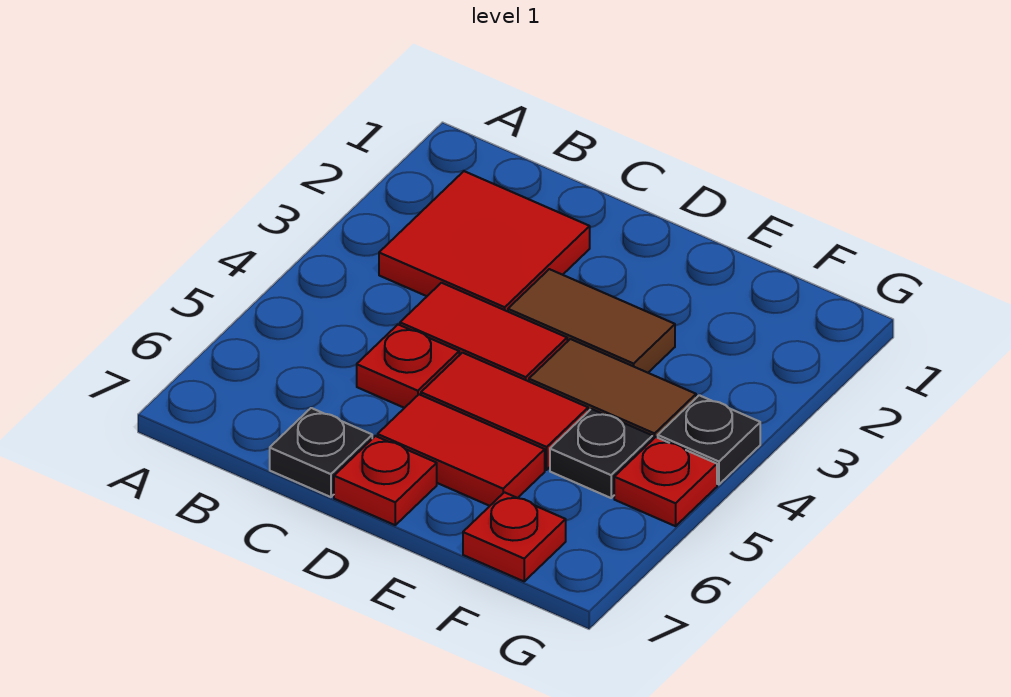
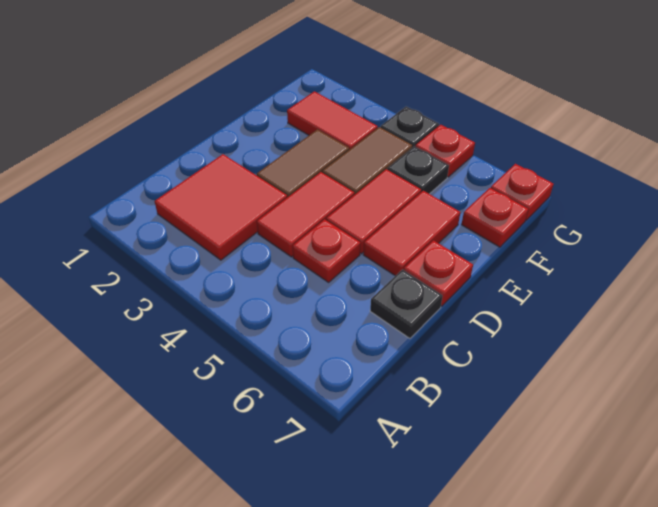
none -> red tile F2:F3 level 1
none -> red plate G7 level 1

